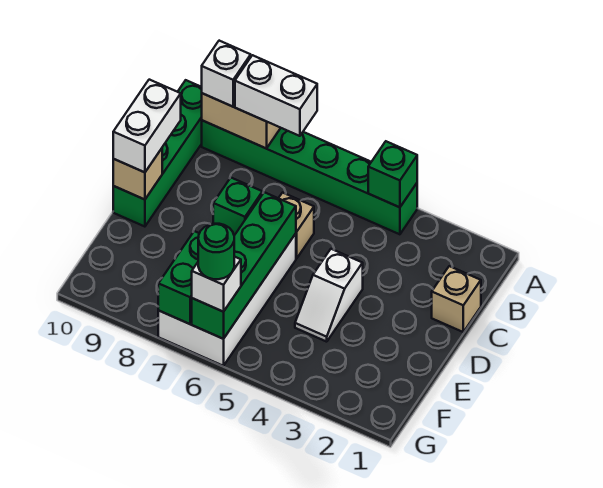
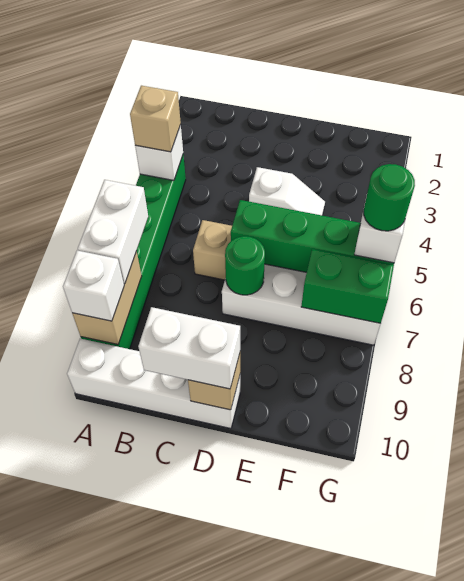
green brick A4 level 2 -> white brick A4 level 2
green brick A10:D10 level 1 -> white brick A10:D10 level 1
tan brick C1 level 1 -> tan brick A4 level 3
green brick D7 level 2 -> green round brick D7 level 2

